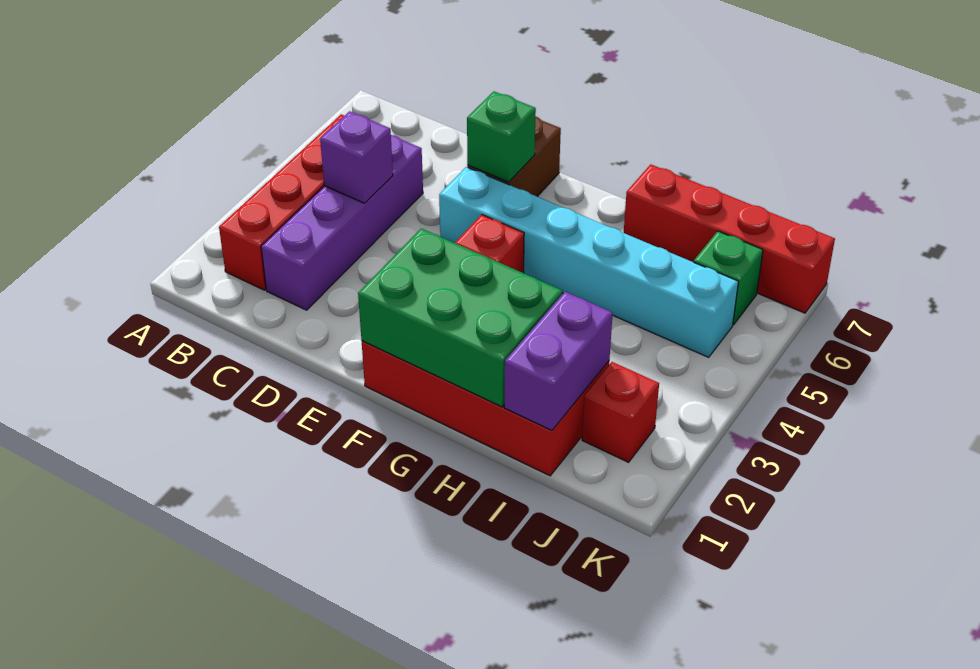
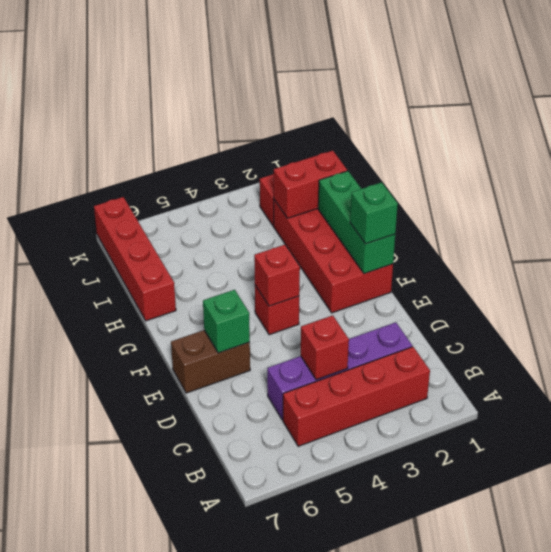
purple brick C4 level 2 -> red brick C4 level 2
cyan brick E5:J5 level 1 -> none
green brick F1:H2 level 2 -> green brick F1:H1 level 2
none -> red brick F4 level 2
purple brick I1:I2 level 2 -> red brick I1:I2 level 2
green brick J6 level 1 -> green brick F1 level 3

